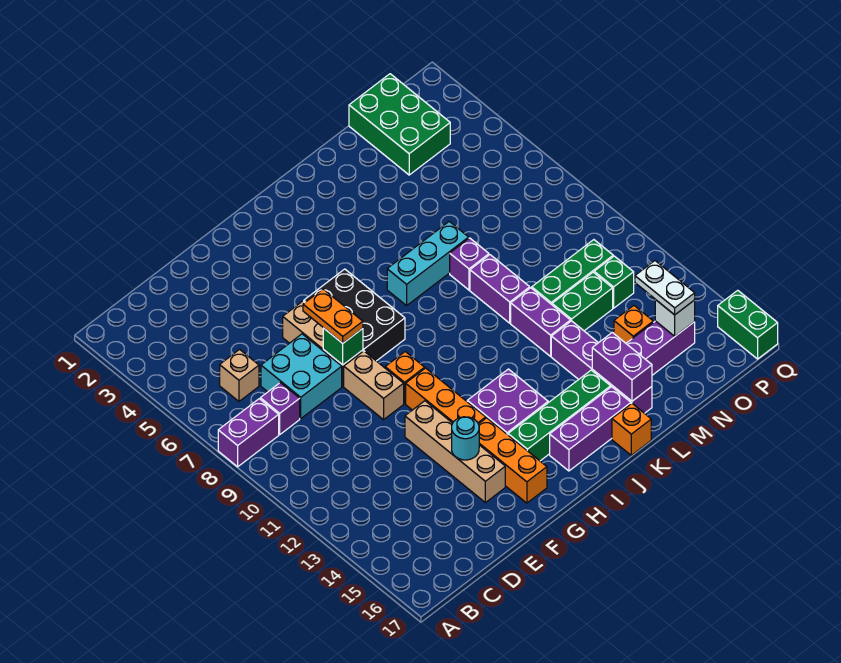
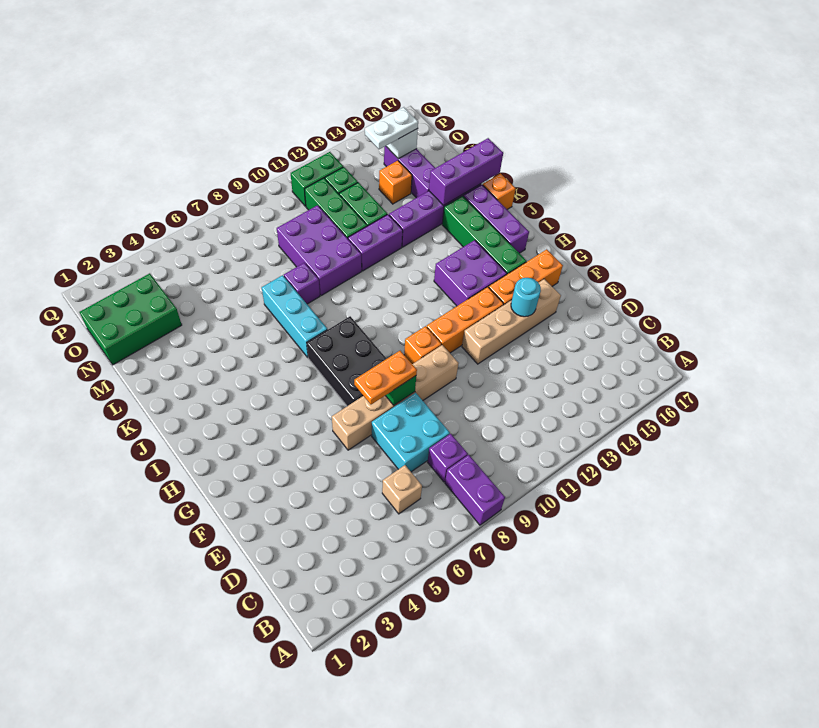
black brick G6:H8 level 1 -> black brick G7:I8 level 1
purple brick L9:L10 level 1 -> purple brick L9:N10 level 1
purple brick L15:L16 level 2 -> purple brick L15:L17 level 2
green brick Q16:Q17 level 1 -> green brick P11:P12 level 1

